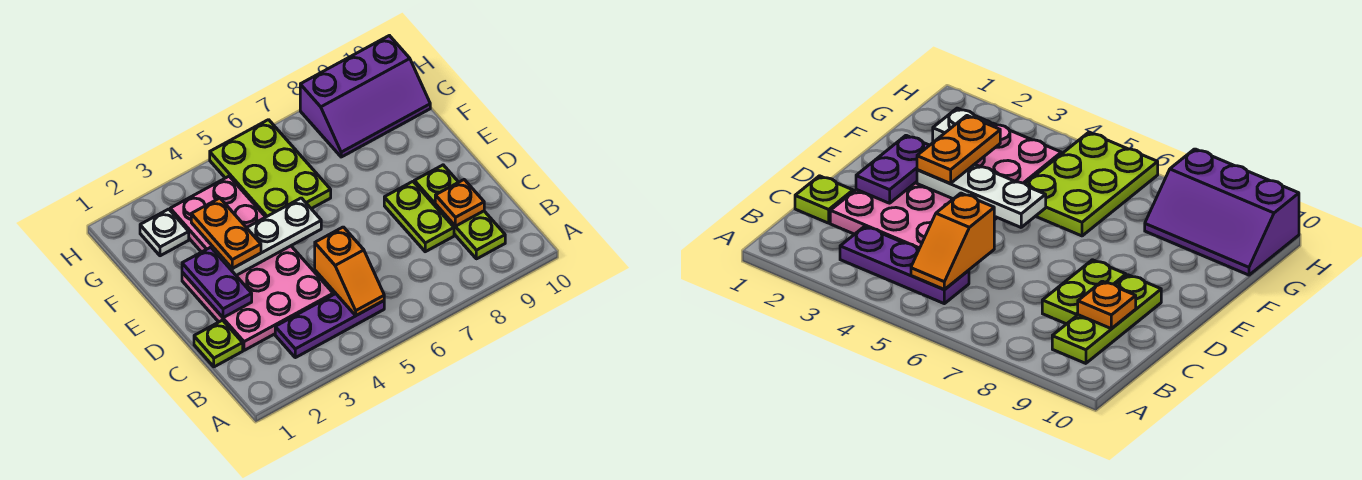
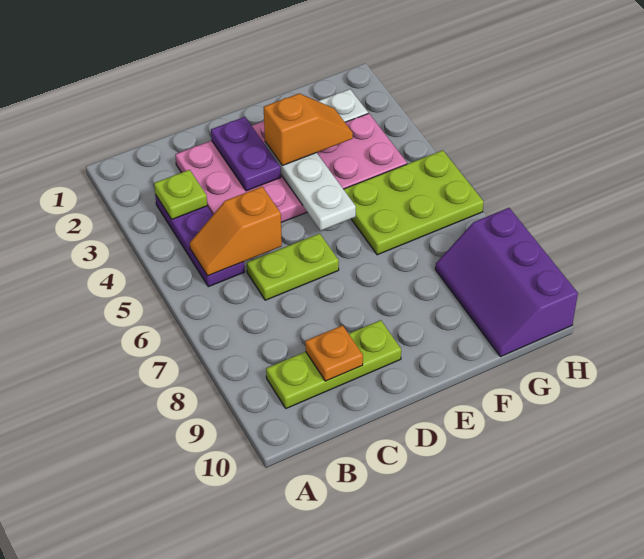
lime plate C1 level 1 -> lime plate B3 level 2
lime plate C8:D8 level 1 -> lime plate C6:D6 level 1
purple plate D2:E2 level 2 -> purple plate D2:D3 level 2
orange plate E3:F3 level 3 -> orange slope E3:F3 level 3 top E

